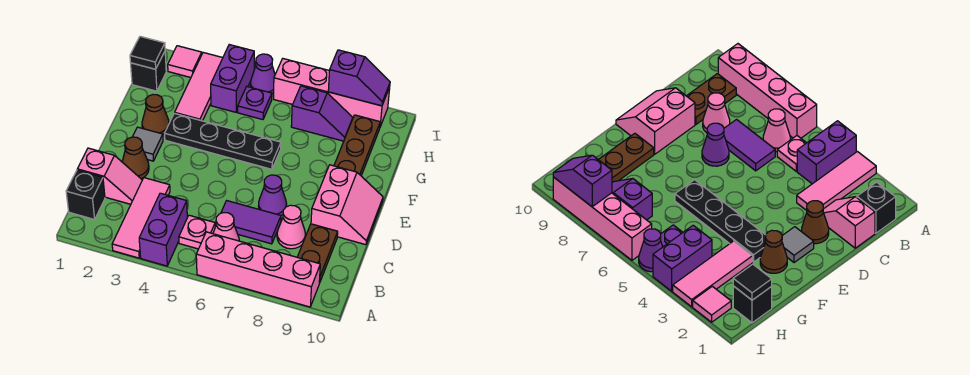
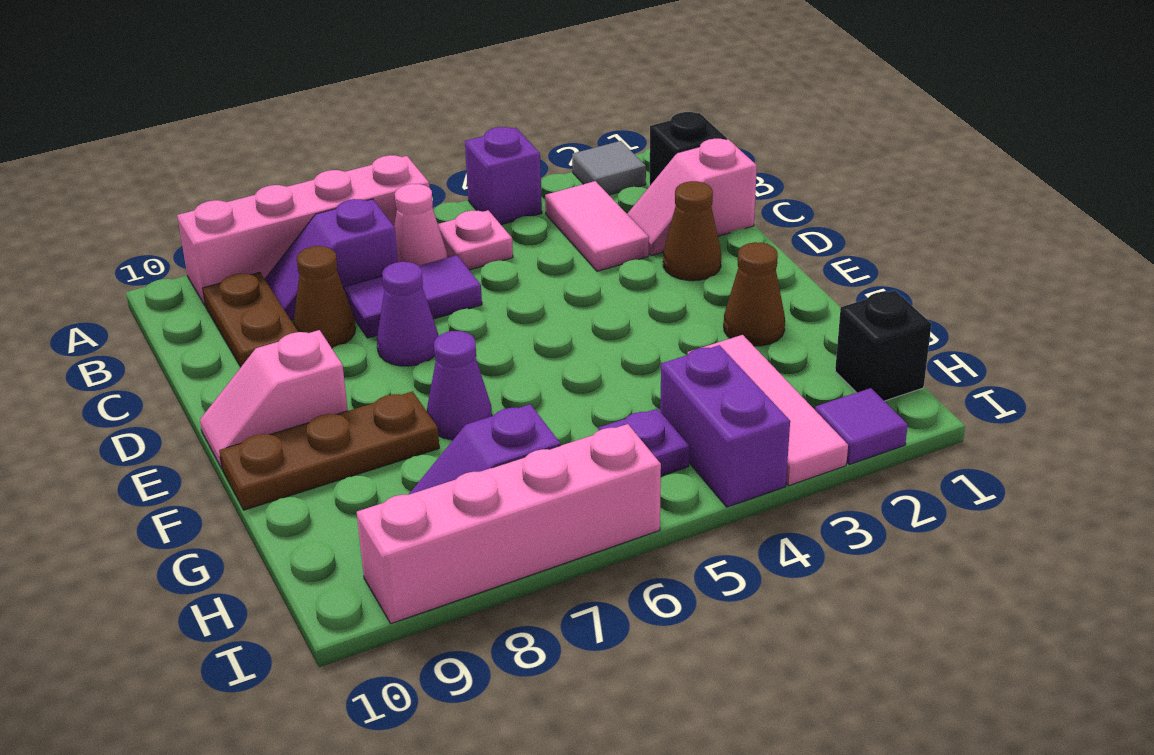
pink tile A3:C3 level 1 -> pink tile B3:C3 level 1
purple brick A4:B4 level 1 -> purple brick A4 level 1
pink cone C8 level 1 -> brown cone C8 level 1
pink slope D9:E10 level 1 top 9 -> pink slope E9:E10 level 1 top 9
grey tile E2 level 1 -> grey tile A2 level 1
black plate F3:F6 level 1 -> none
brown plate F9:H9 level 1 -> brown plate F8:F10 level 1
black tile H1 level 2 -> none
pink tile I2 level 1 -> purple tile I2 level 1
purple cone I5 level 1 -> purple cone F7 level 1
purple slope I8:I9 level 2 top 8 -> purple slope B7:B8 level 1 top 7

